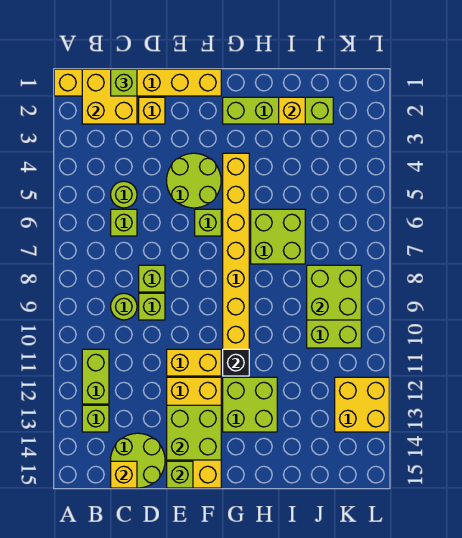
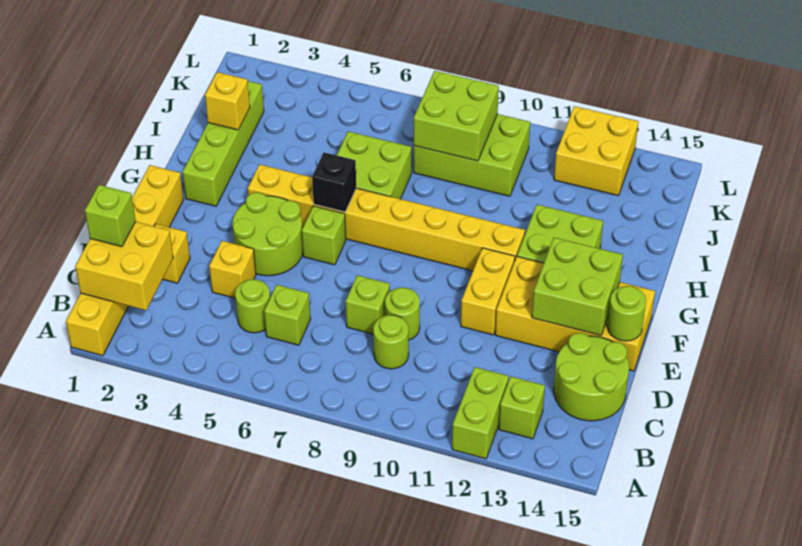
lime brick B11:B12 level 1 -> lime brick A12:B12 level 1
yellow brick C15 level 2 -> yellow brick D4 level 1
lime brick D9 level 1 -> lime round brick D9 level 1
lime brick E15 level 2 -> lime round brick E15 level 2
black brick G11 level 2 -> black brick G6 level 2

